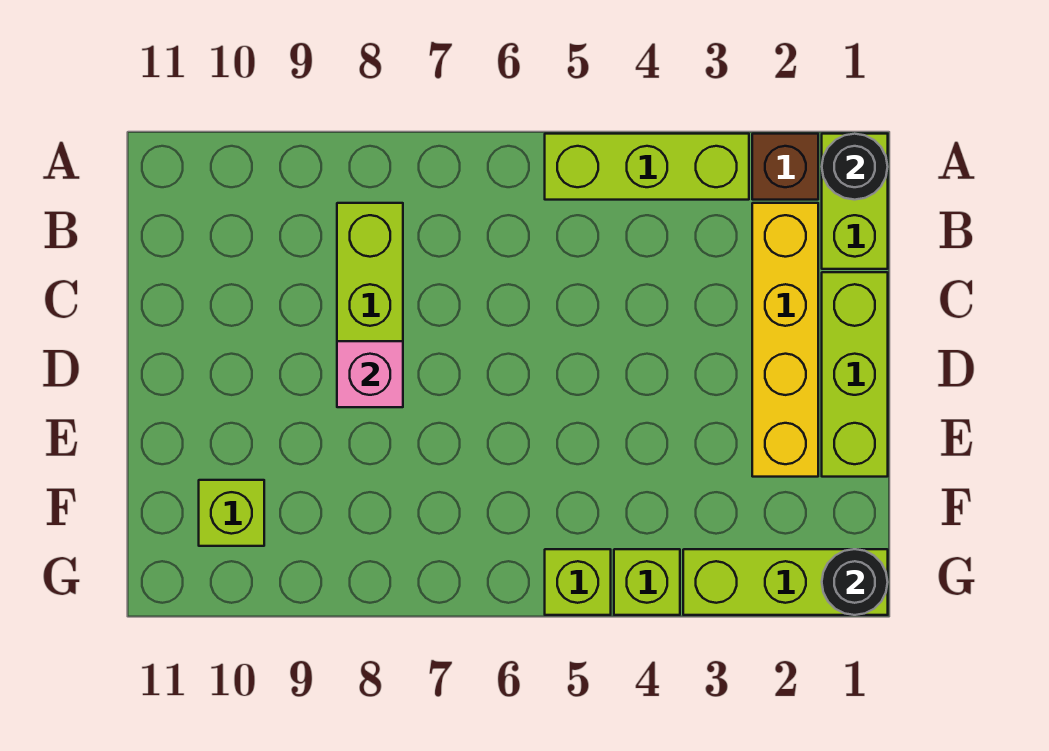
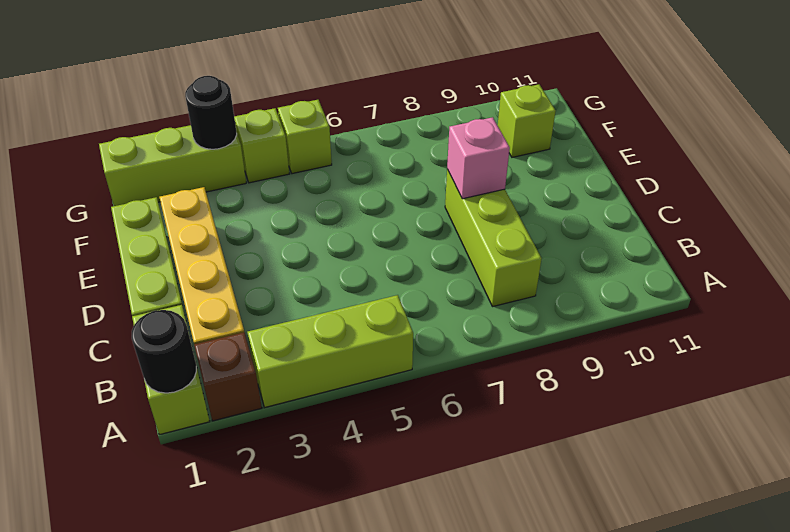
black round brick G1 level 2 -> black round brick G3 level 2

